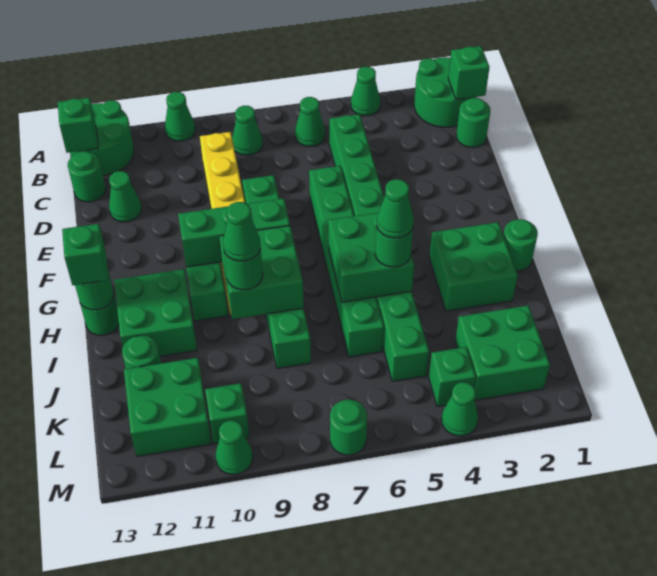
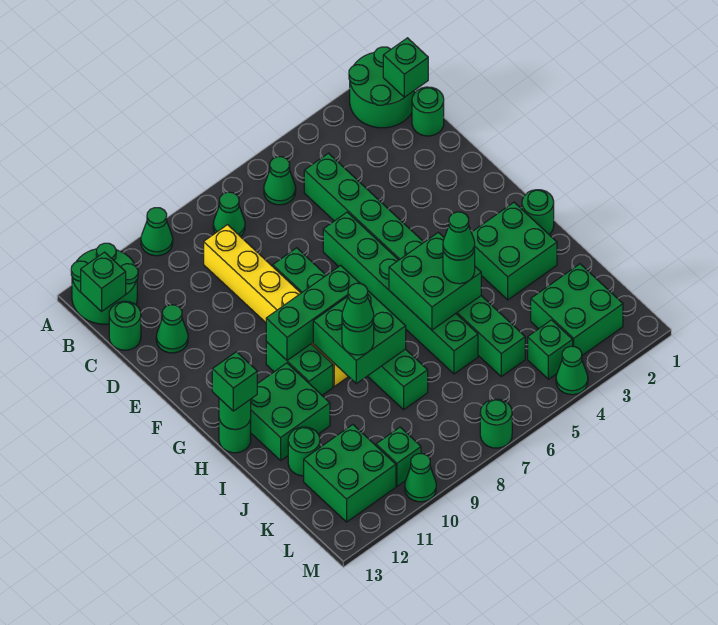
green cone A4 level 1 -> none

